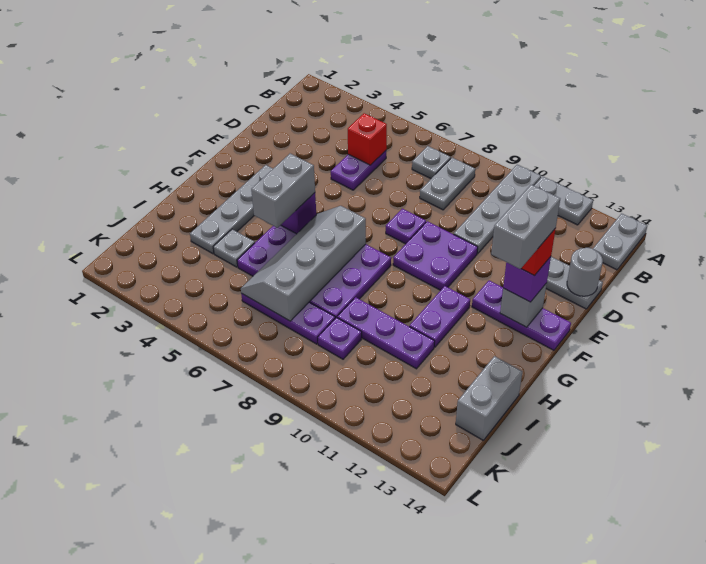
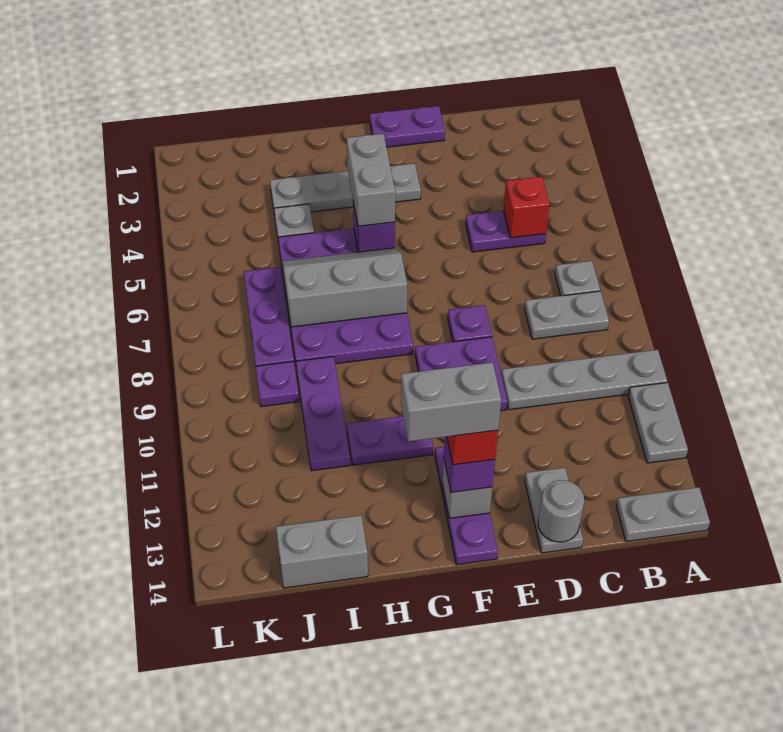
none -> purple plate E1:F1 level 1
grey brick G5:H5 level 3 -> grey brick G4:G5 level 3
grey slope G6:J7 level 2 top 7 -> grey slope G6:I7 level 2 top 7

